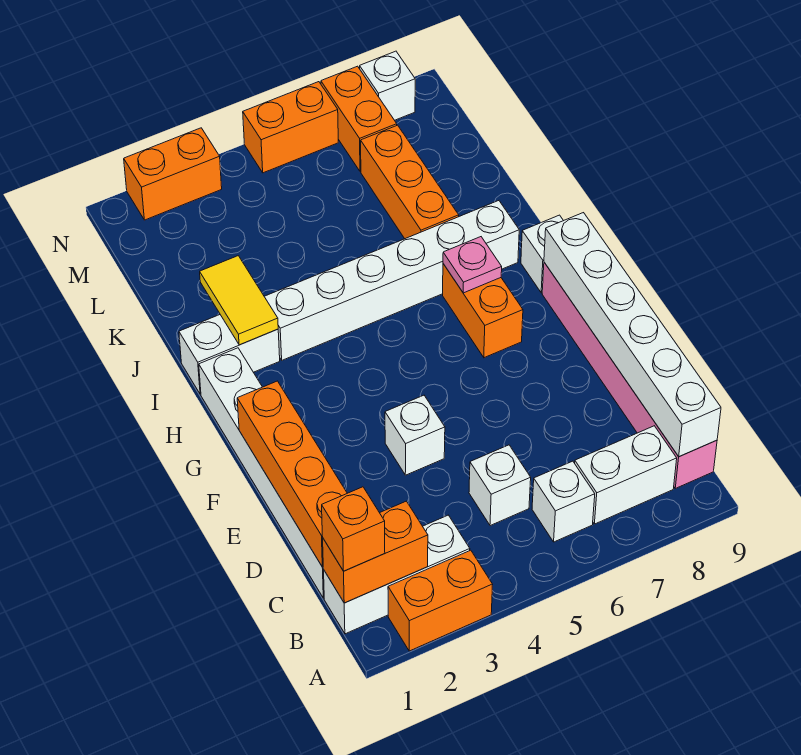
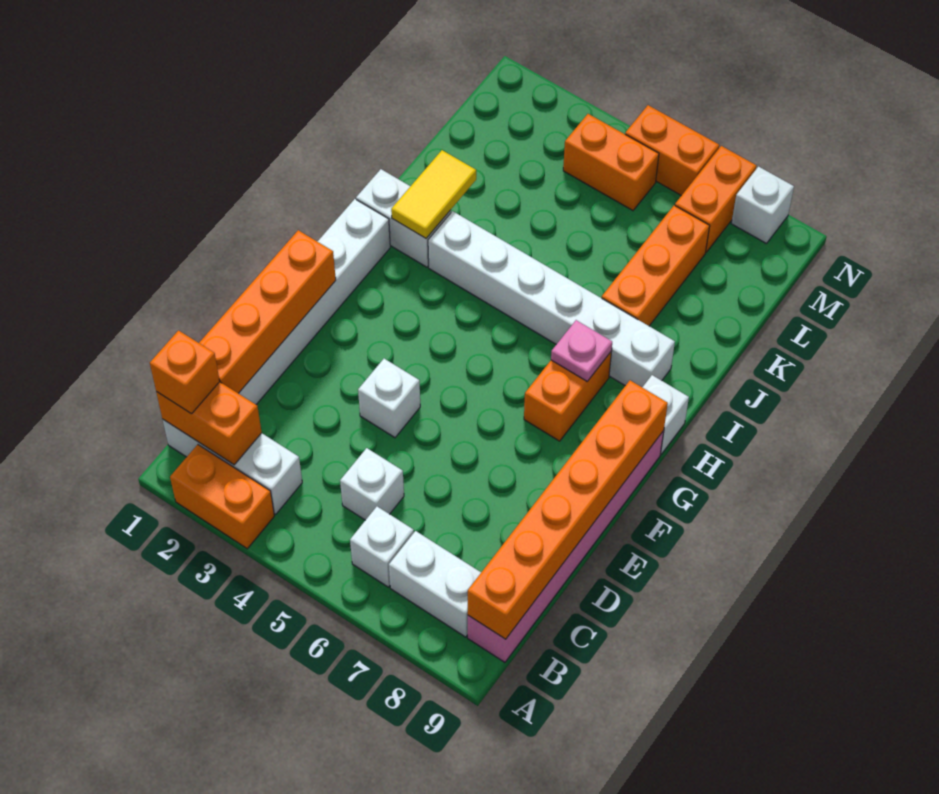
white brick B9:G9 level 2 -> orange brick B9:G9 level 2
orange brick N2:N3 level 1 -> orange brick M4:M5 level 1

